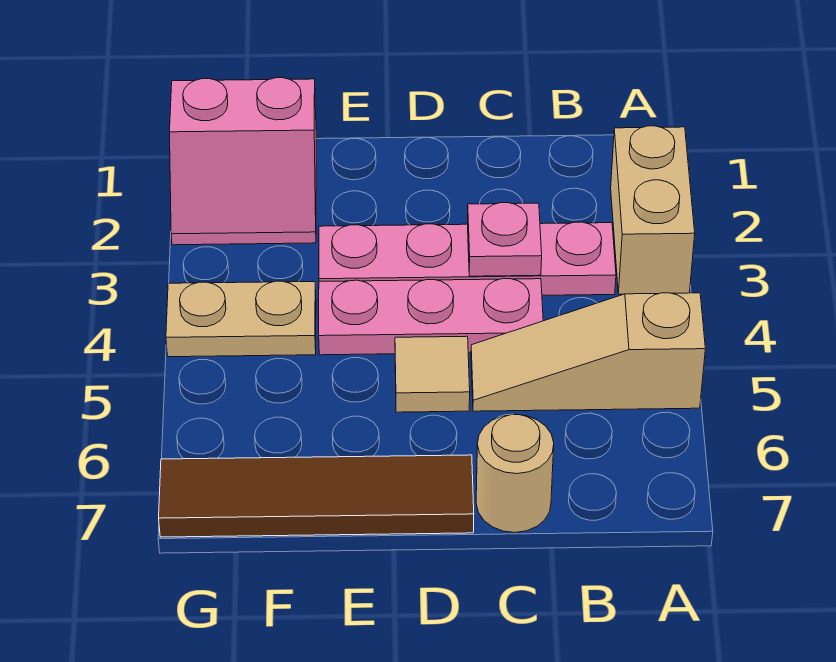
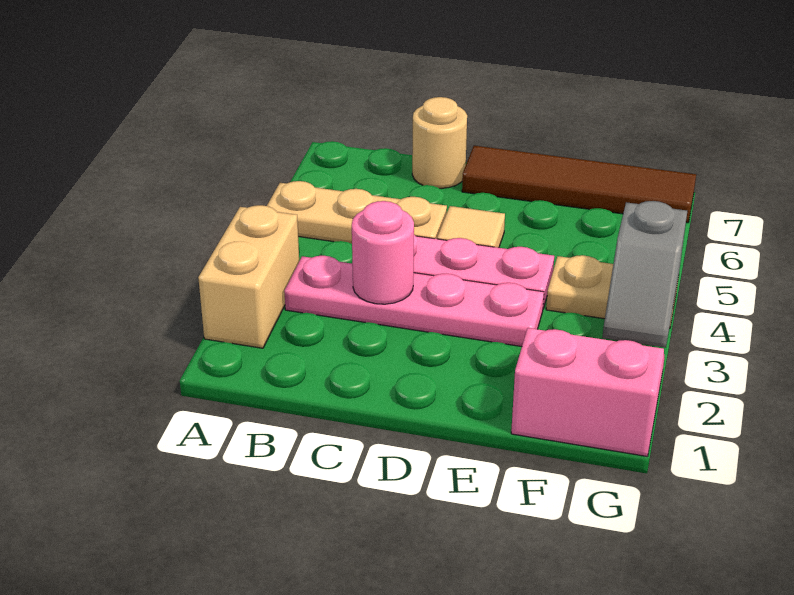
tan slope A5:C5 level 1 top A -> tan plate A5:C5 level 1
pink plate C3 level 2 -> pink round brick C3 level 2
none -> grey slope G3:G4 level 2 top 4

